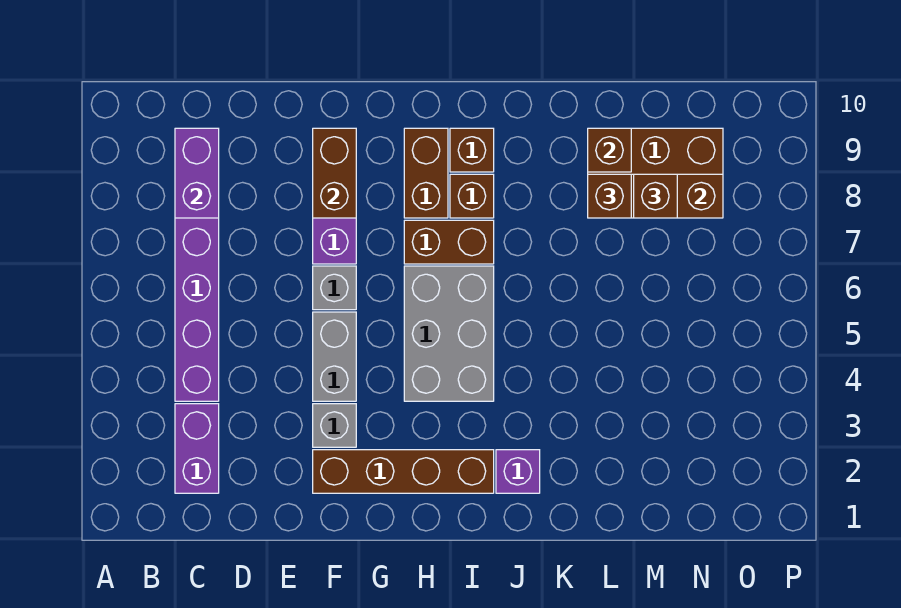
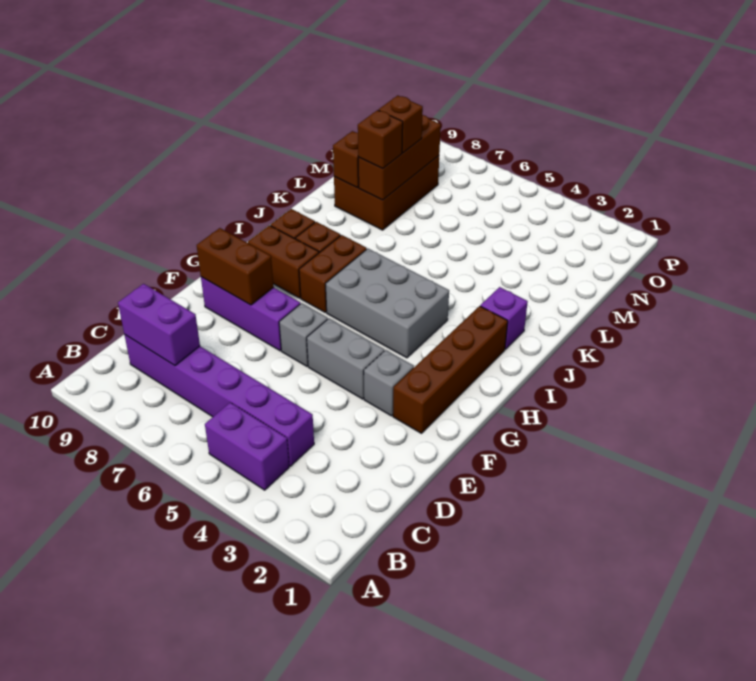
purple brick C2:C3 level 1 -> purple brick B4:B5 level 1

